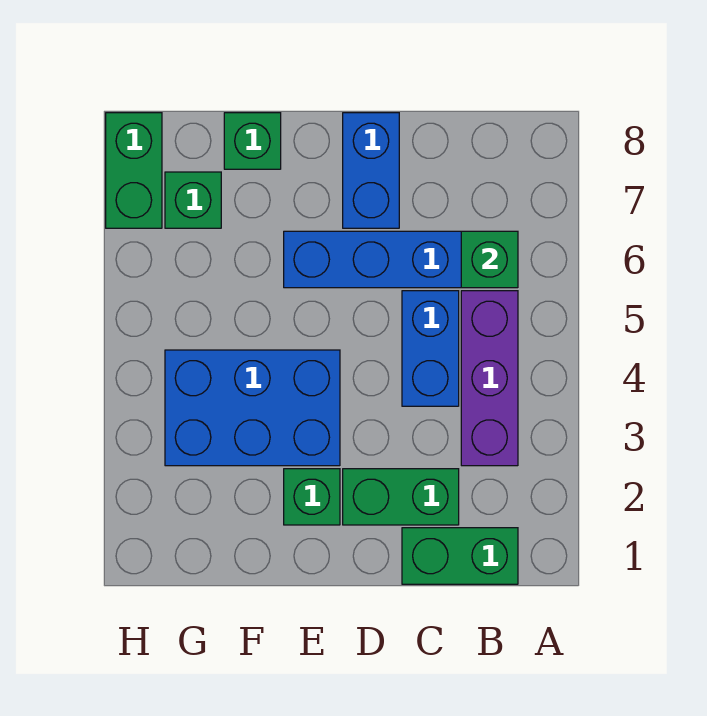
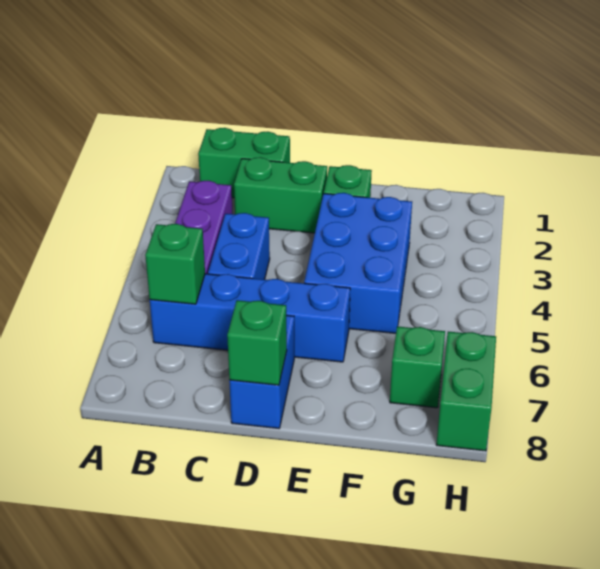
blue brick E3:G4 level 1 -> blue brick E3:F5 level 1
green brick F8 level 1 -> green brick D8 level 2

